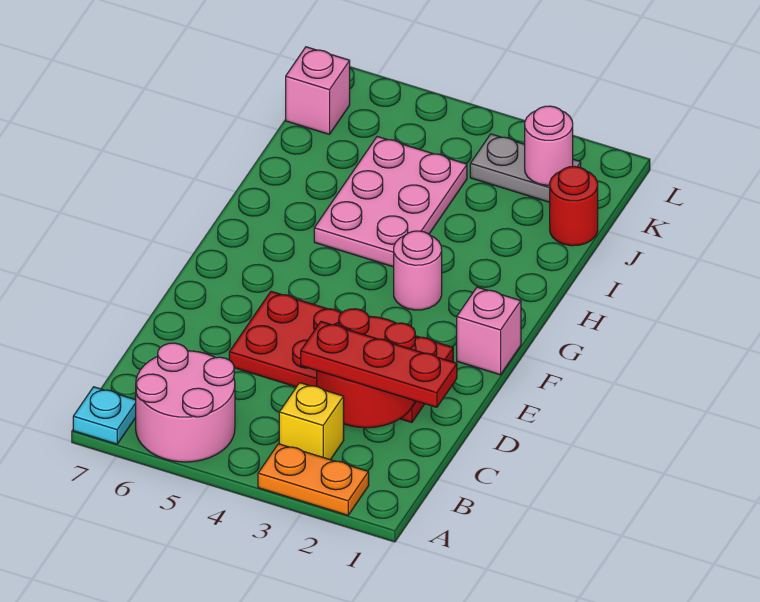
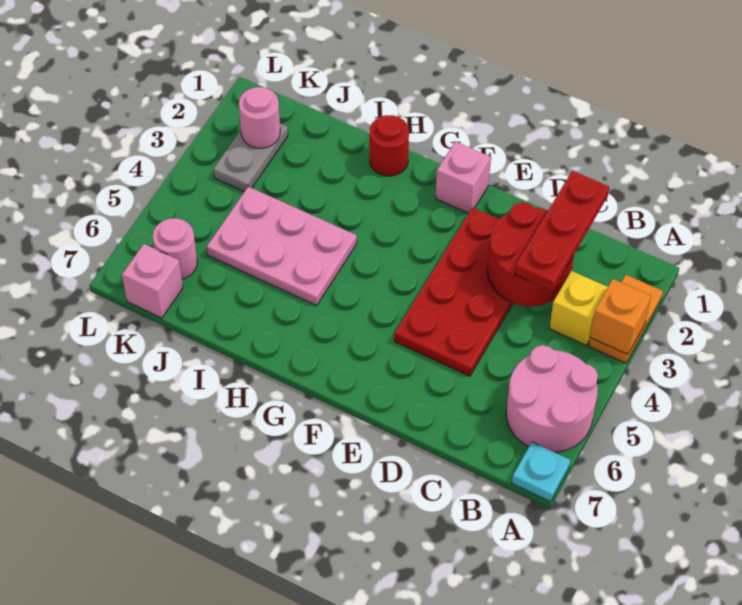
none -> orange brick A3 level 2
pink round brick G3 level 1 -> pink round brick K6 level 1
red round brick J1 level 1 -> red round brick H1 level 1

